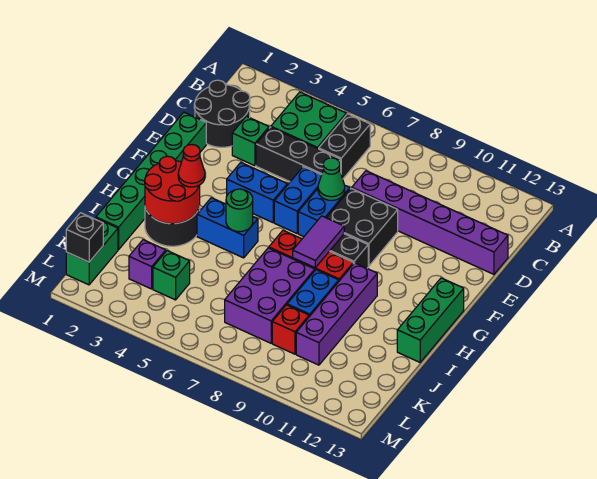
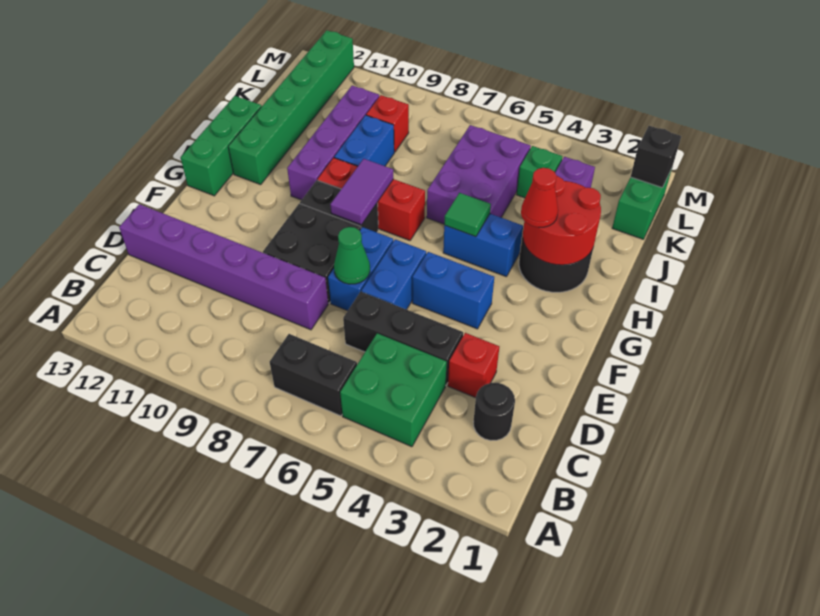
black brick B6:C6 level 1 -> black brick B6:B7 level 1
black round brick C1:D2 level 1 -> black round brick C2 level 1
green brick D3 level 1 -> red brick D3 level 1
green brick E1:J1 level 1 -> green brick H12:M12 level 1
green round brick H5 level 2 -> green tile H5 level 2
purple brick I7:K8 level 1 -> purple brick I5:K6 level 1

